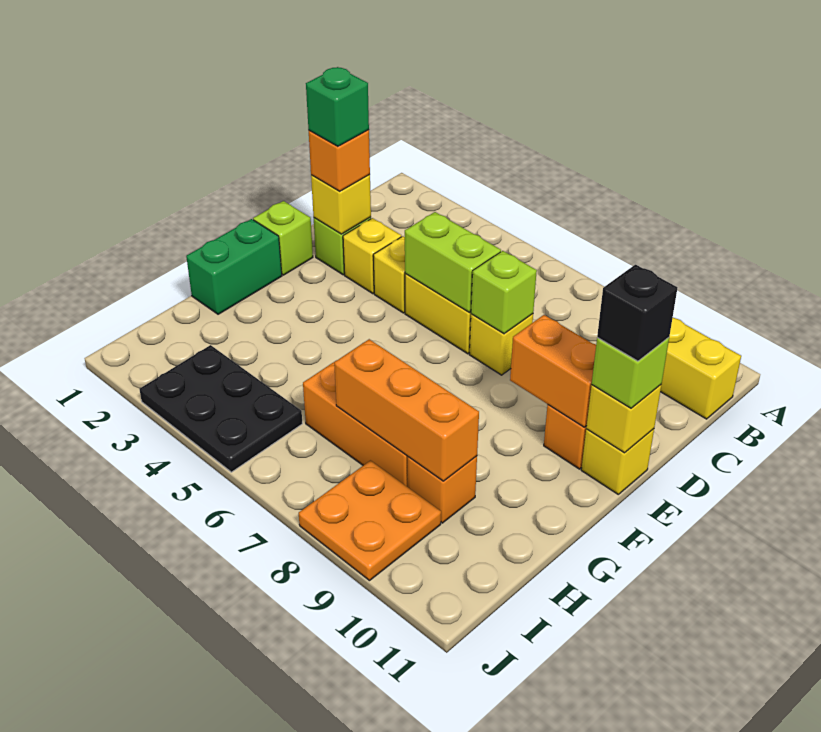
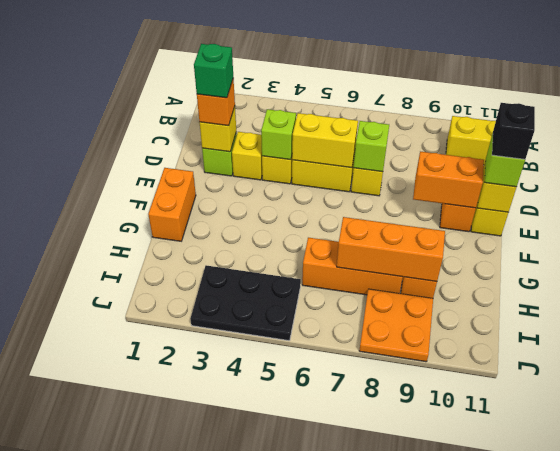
lime brick D5:D6 level 2 -> yellow brick D5:D6 level 2
lime brick E1 level 1 -> lime brick D4 level 2
green brick F1:G1 level 1 -> orange brick F1:G1 level 1

